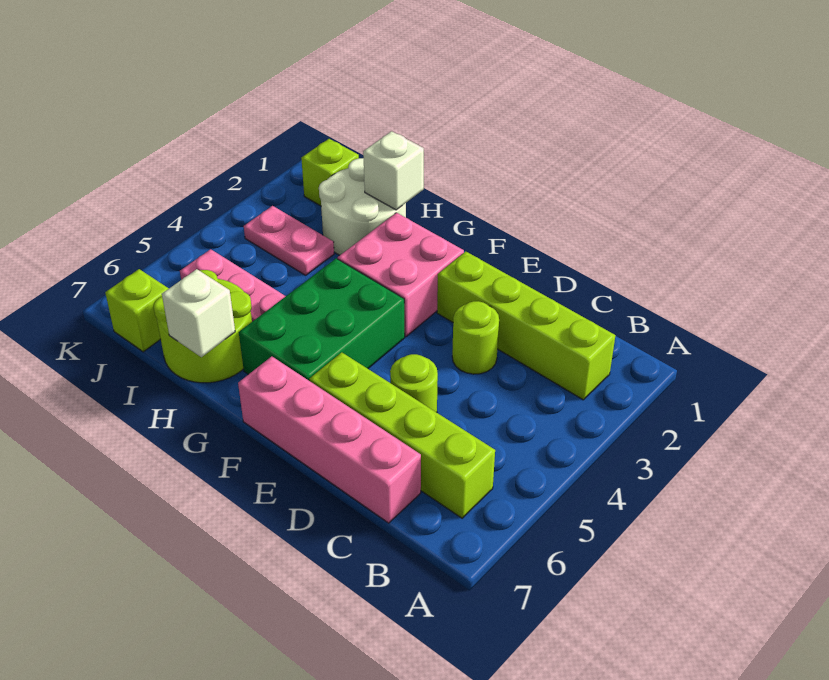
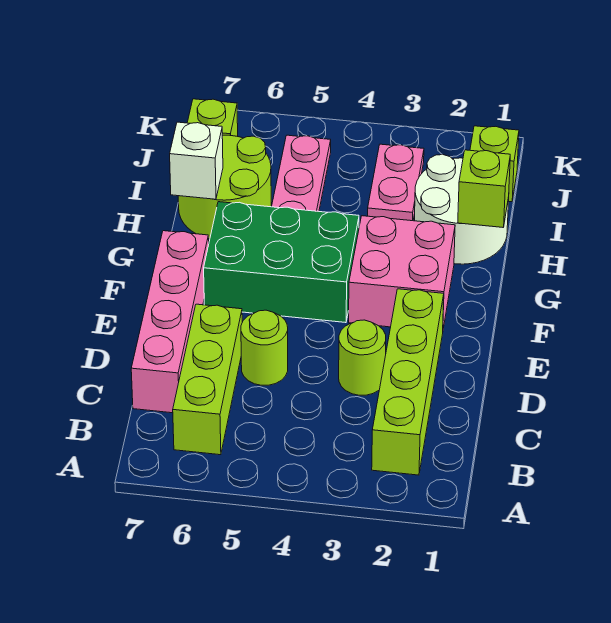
lime brick B6:E6 level 1 -> lime brick B6:D6 level 1
white brick H1 level 2 -> lime brick H1 level 2

